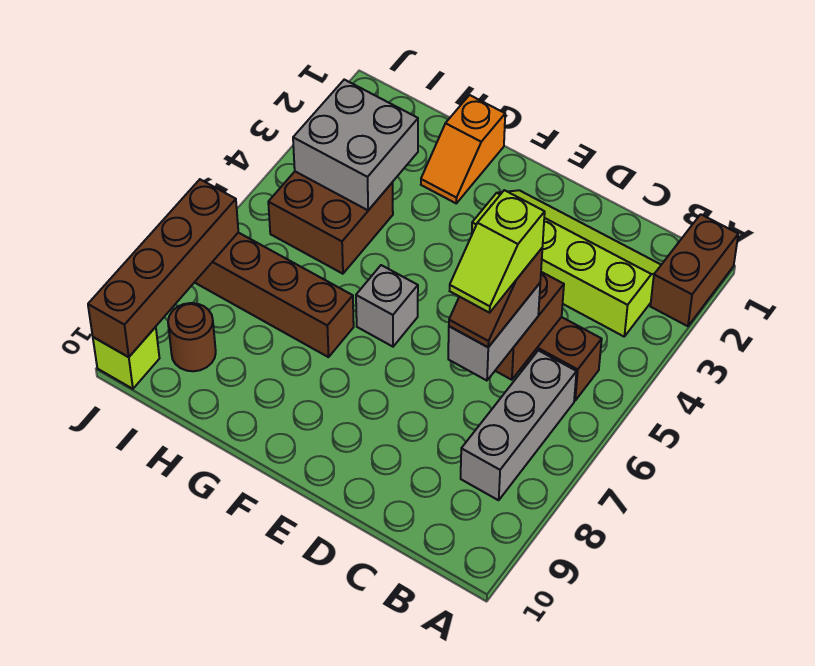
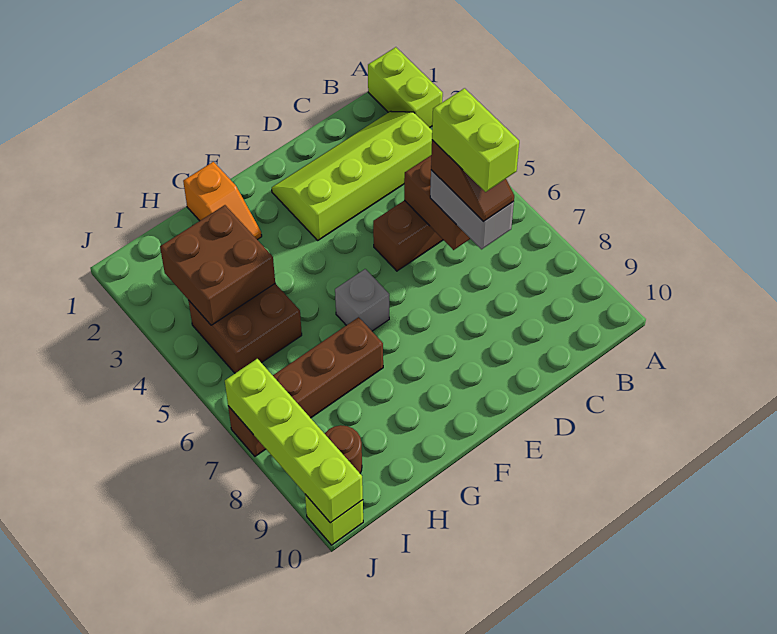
brown brick A1:A2 level 1 -> lime brick A1:A2 level 1
grey brick B6:B8 level 1 -> none
lime slope C6:C7 level 5 top 6 -> lime brick C6:C7 level 5
grey brick H3:I4 level 2 -> brown brick H3:I4 level 2
brown brick J7:J10 level 2 -> lime brick J7:J10 level 2

